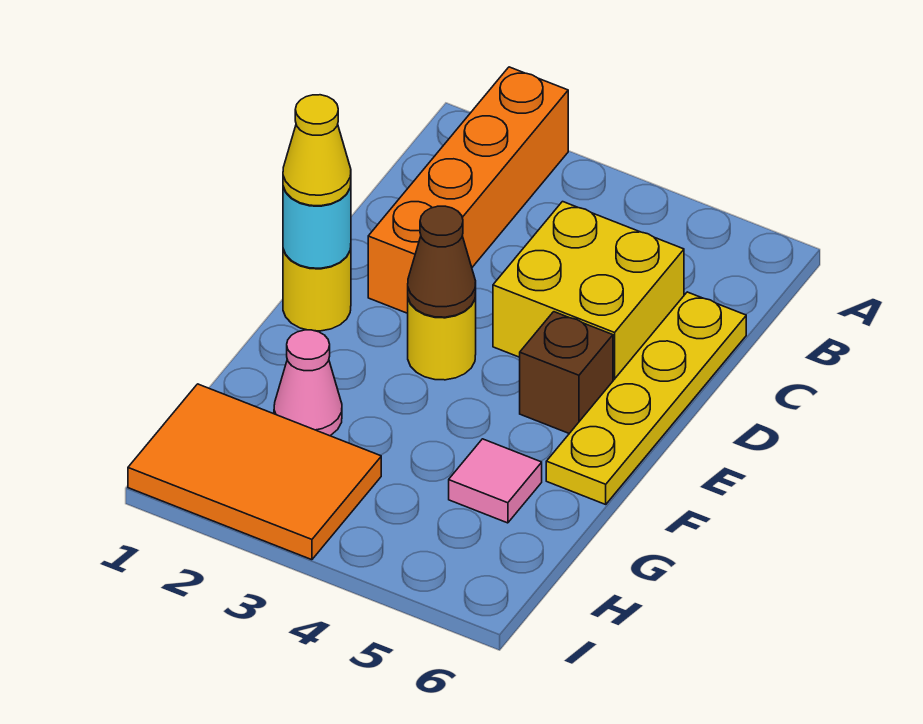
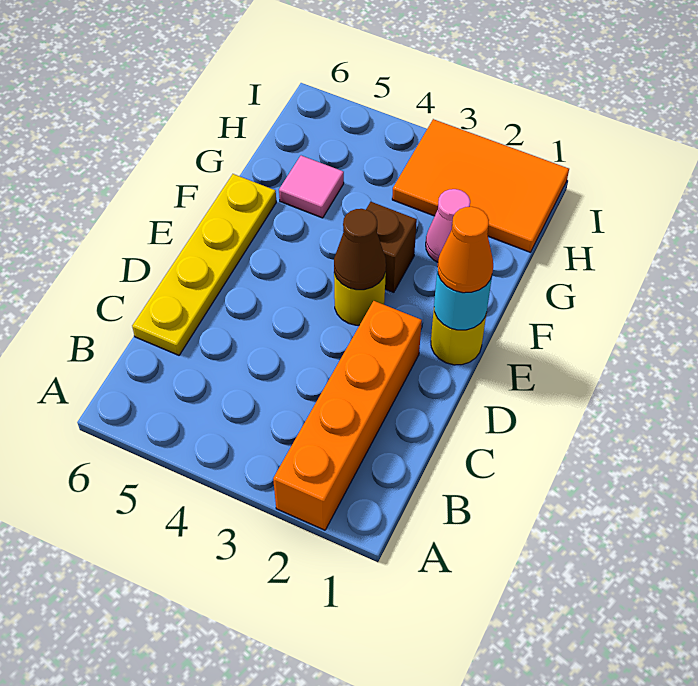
yellow brick C4:D5 level 1 -> none
yellow cone E1 level 3 -> orange cone E1 level 3
brown brick E5 level 1 -> brown brick F3 level 1

